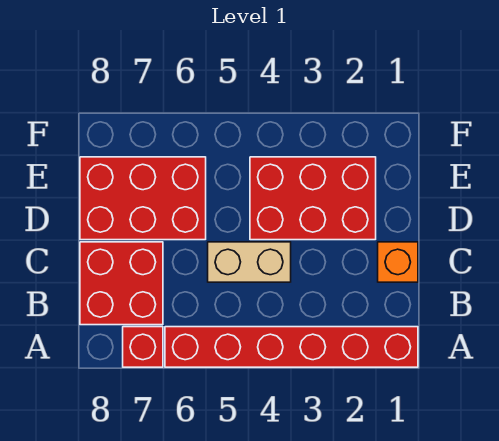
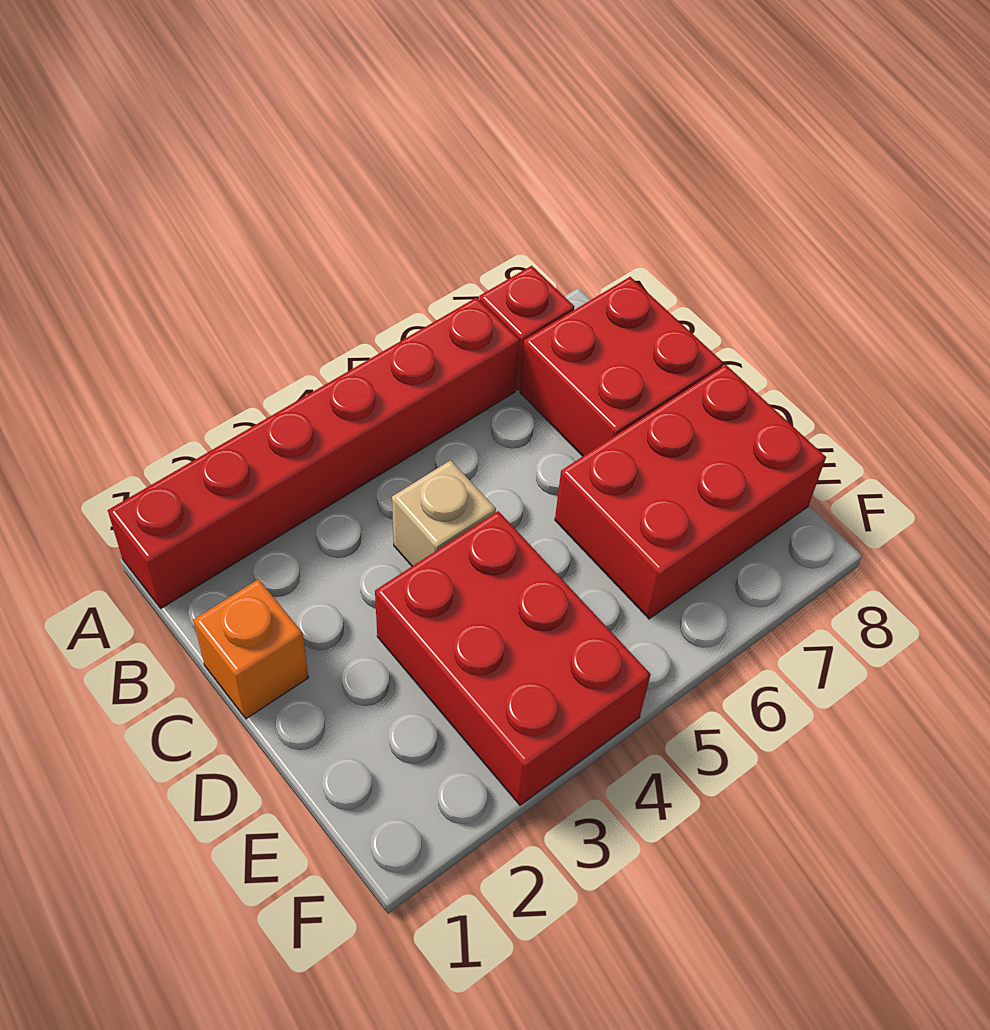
tan brick C4:C5 level 1 -> tan brick C4 level 1
red brick D2:E4 level 1 -> red brick D3:F4 level 1

